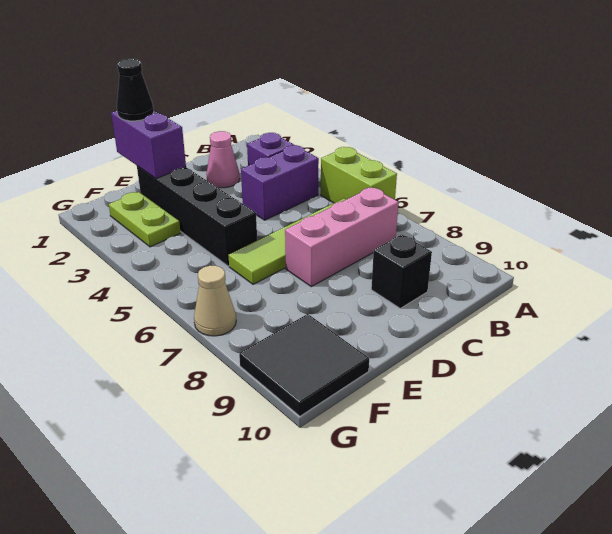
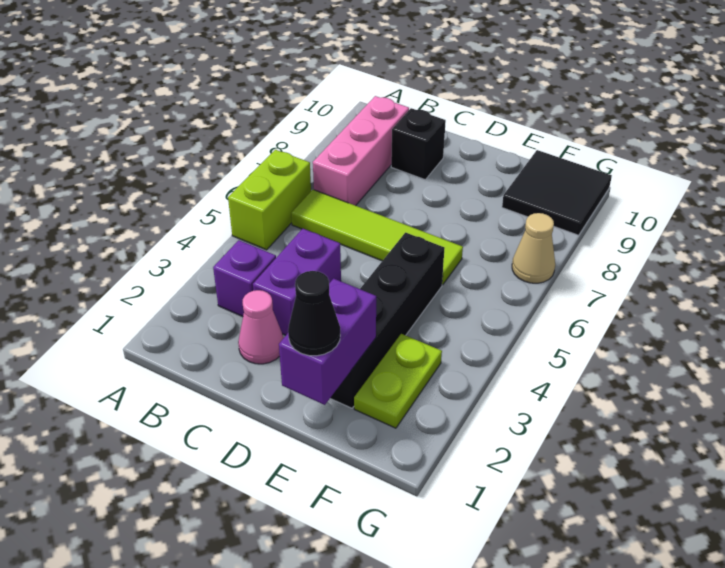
purple brick B4:C4 level 1 -> purple brick C3:C4 level 1
pink brick B7:D7 level 1 -> pink brick B7:B9 level 1

